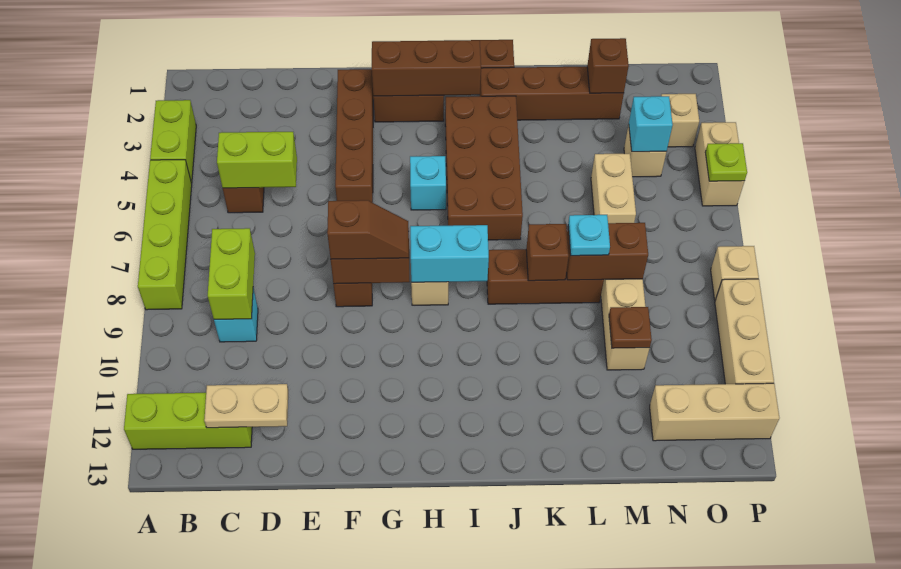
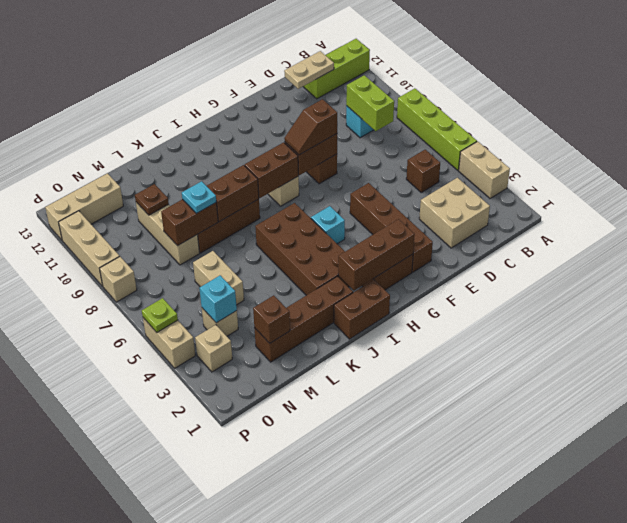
lime brick A3:A4 level 1 -> tan brick A3:A4 level 1
none -> tan brick C2:D3 level 1
lime brick C5:D5 level 2 -> none
cyan brick H8:I8 level 2 -> brown brick H8:I8 level 2
brown brick K8 level 2 -> brown brick J8:K8 level 2

